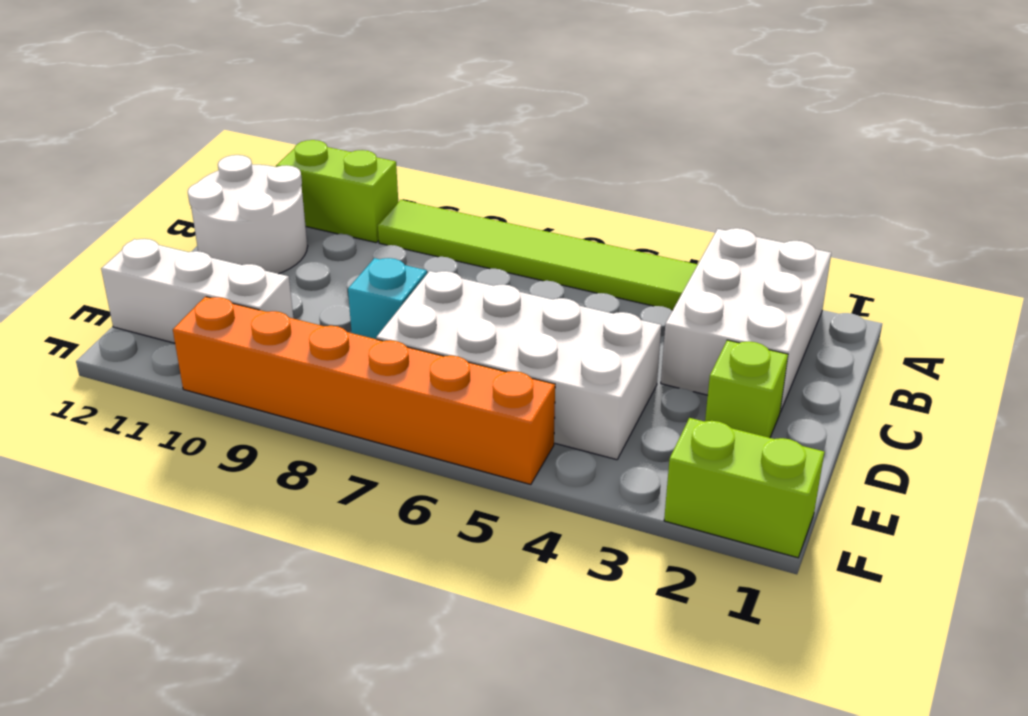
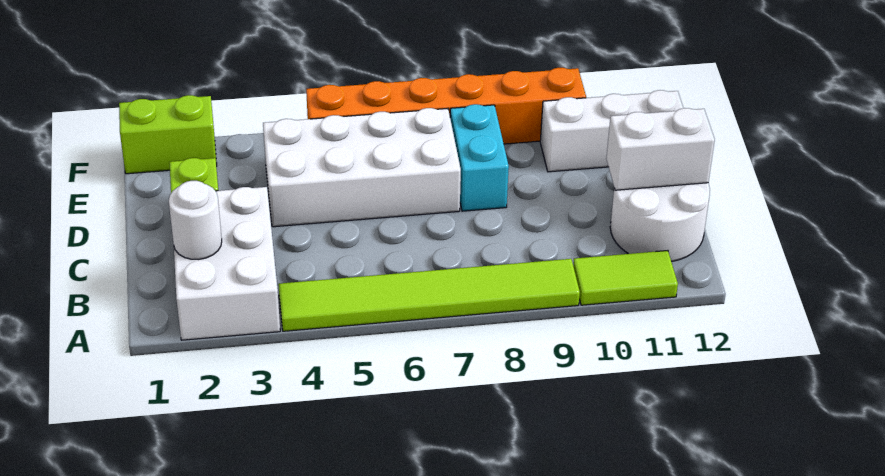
lime brick A10:A11 level 1 -> lime tile A10:A11 level 1
none -> white round brick B2 level 2
none -> white brick C11:C12 level 2
cyan brick D8 level 1 -> cyan brick D8:E8 level 1

